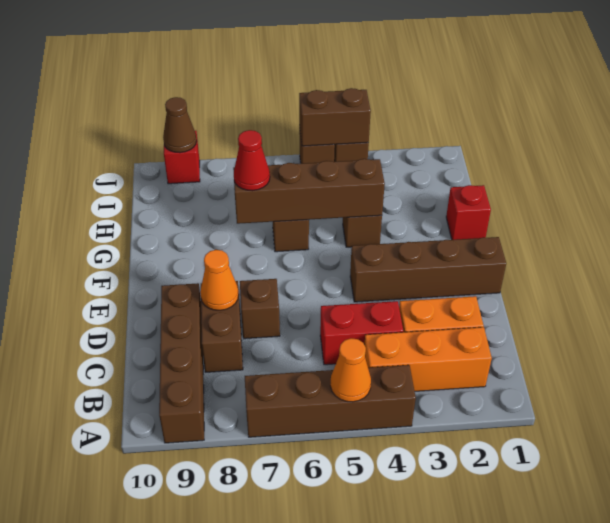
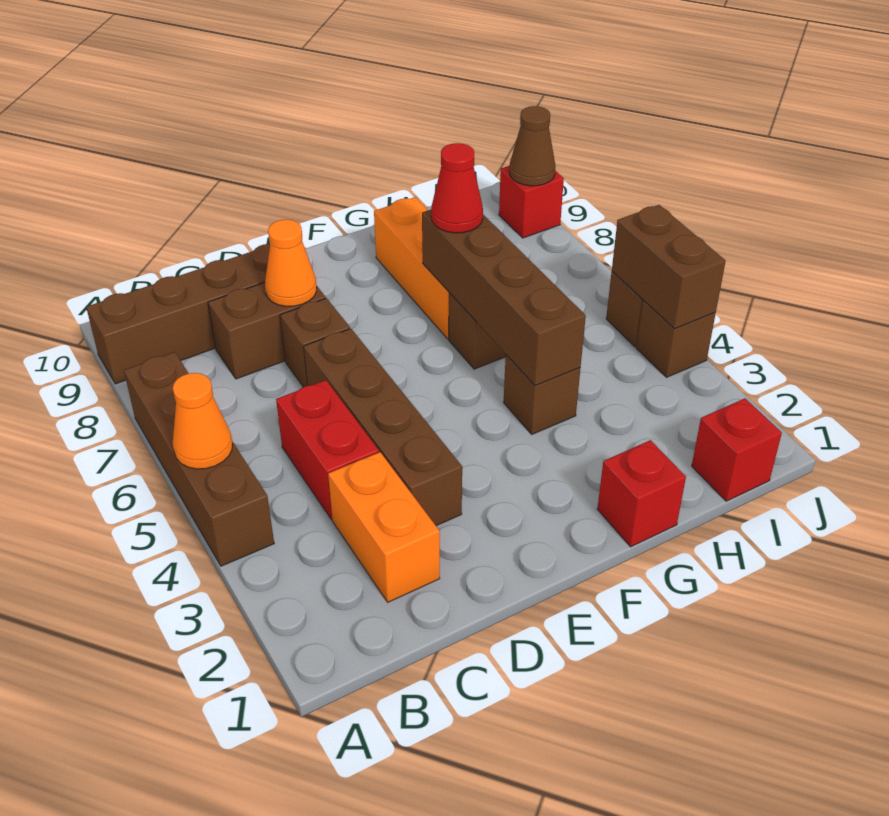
orange brick B2:B4 level 1 -> orange brick G7:G9 level 1
brown brick E1:E4 level 1 -> brown brick D3:D6 level 1
none -> red brick I1 level 1

